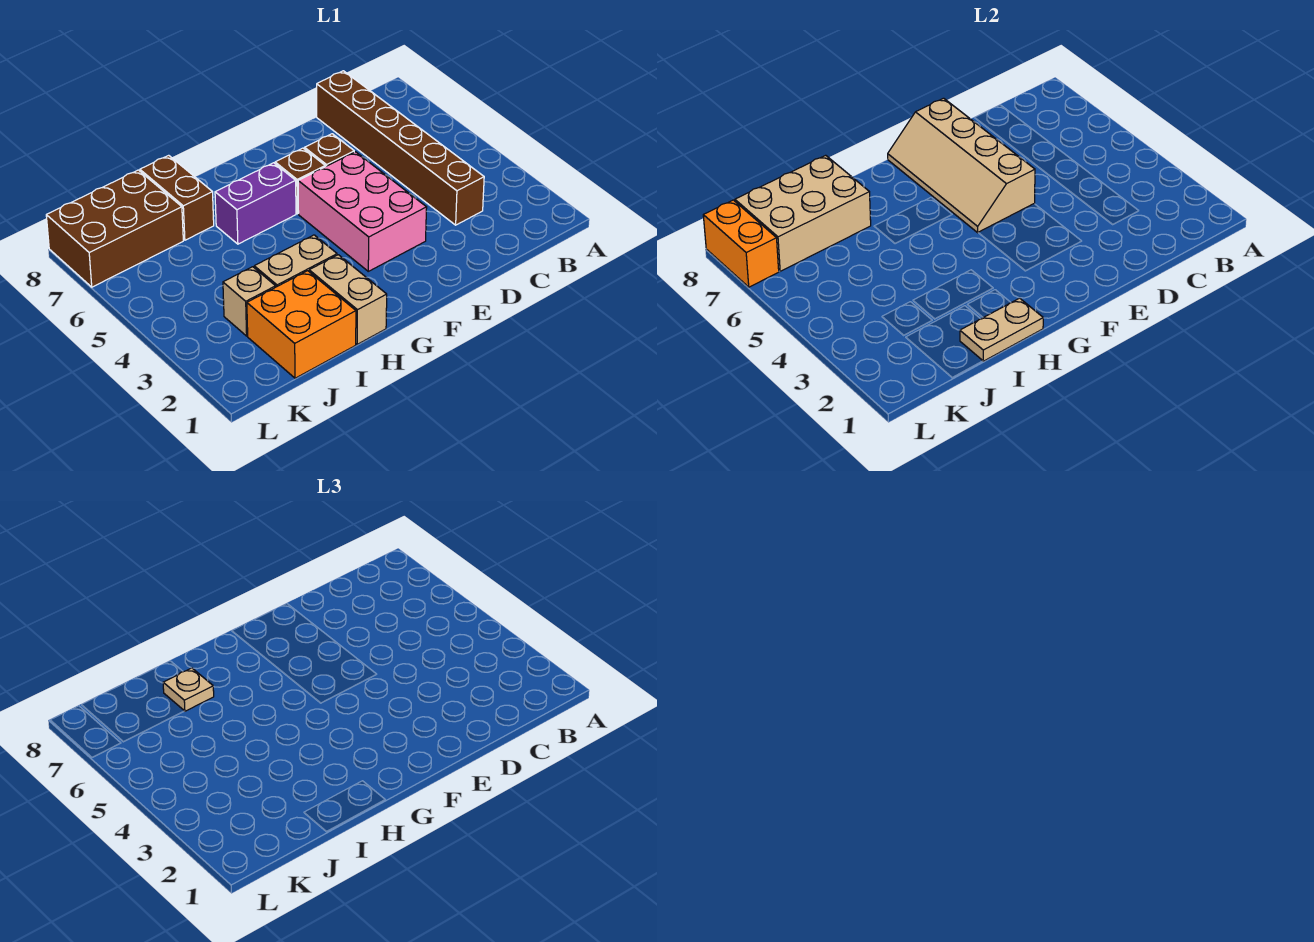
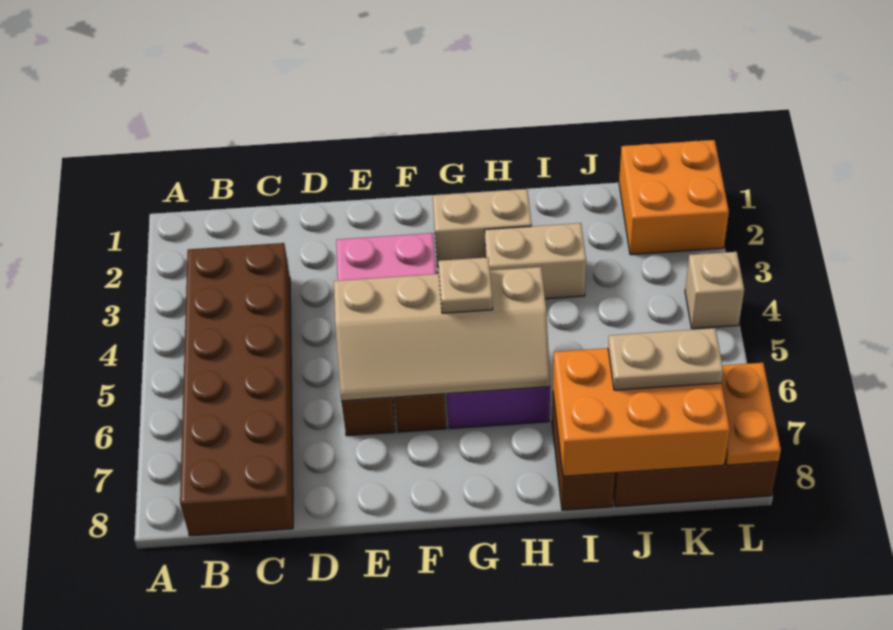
brown brick C3:C8 level 1 -> brown brick B3:C8 level 1
tan slope E5:F8 level 2 top E -> tan slope E5:H6 level 2 top 5
tan brick H1:H2 level 1 -> tan brick G2:H2 level 1
tan plate H1:I1 level 2 -> tan plate J7:K7 level 3
orange brick I1:J2 level 1 -> orange brick K1:L2 level 1
tan brick I7:K8 level 2 -> orange brick I7:K8 level 2
tan plate I7 level 3 -> tan plate G5 level 3
tan brick J3 level 1 -> tan brick L4 level 1
orange brick L7:L8 level 2 -> orange plate L7:L8 level 2

